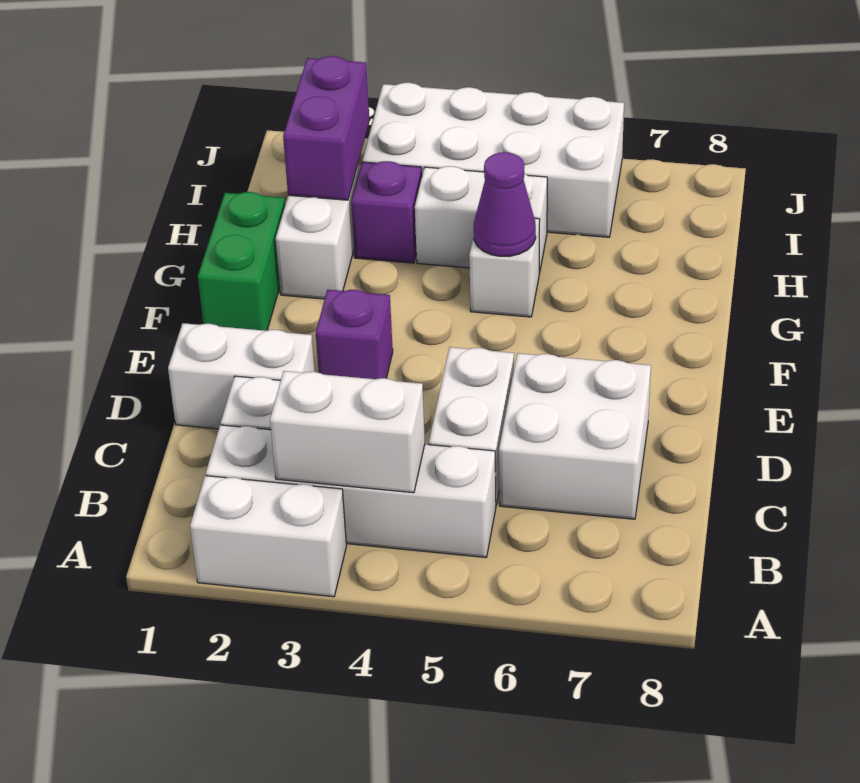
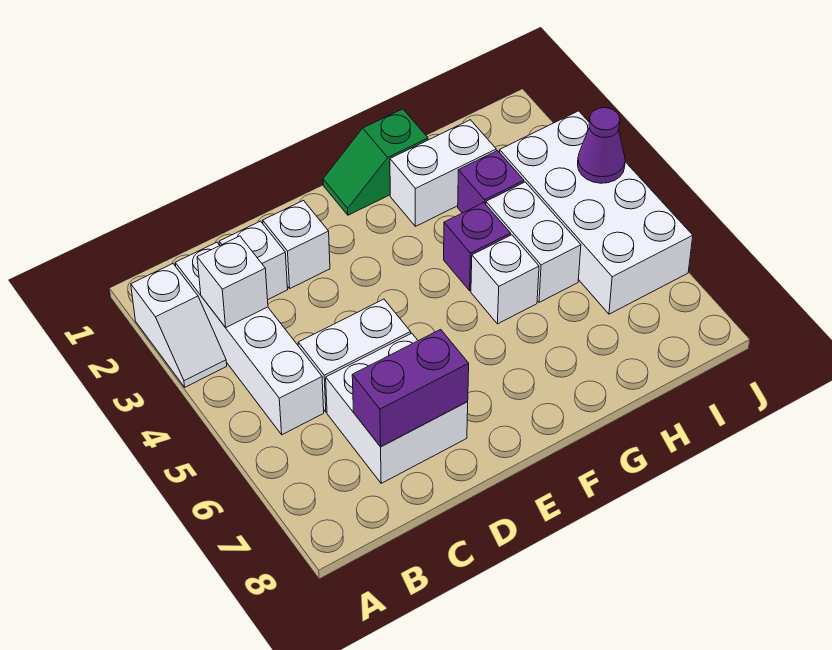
white brick A2:A3 level 1 -> white slope A2:A3 level 1 top 2
white brick B3:B4 level 2 -> white brick B3 level 2
white brick D1:D2 level 1 -> white brick D2 level 1
purple brick E3 level 1 -> purple brick G4 level 1
green brick F1:G1 level 1 -> green slope F1:G1 level 1 top G
purple cone G5 level 2 -> purple cone J4 level 2
purple brick H2:I2 level 2 -> purple brick C7:D7 level 2

